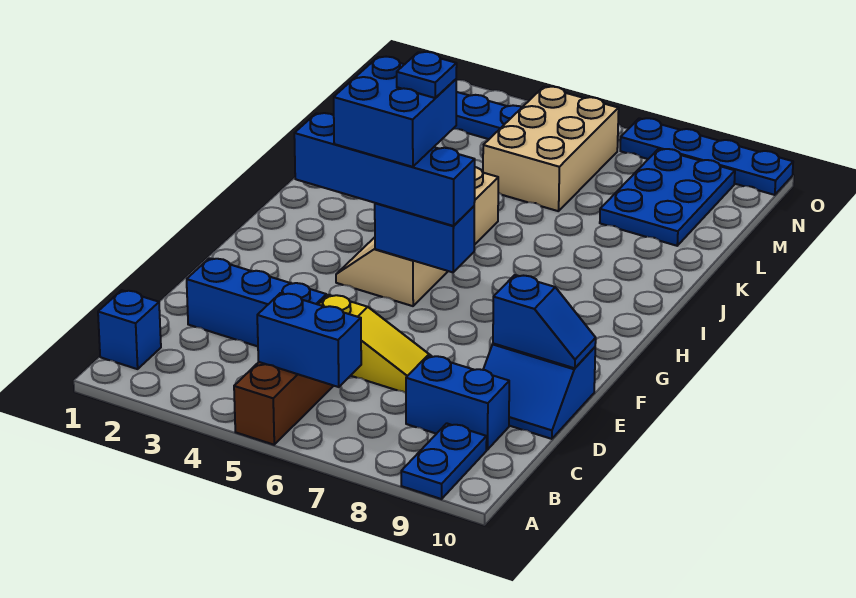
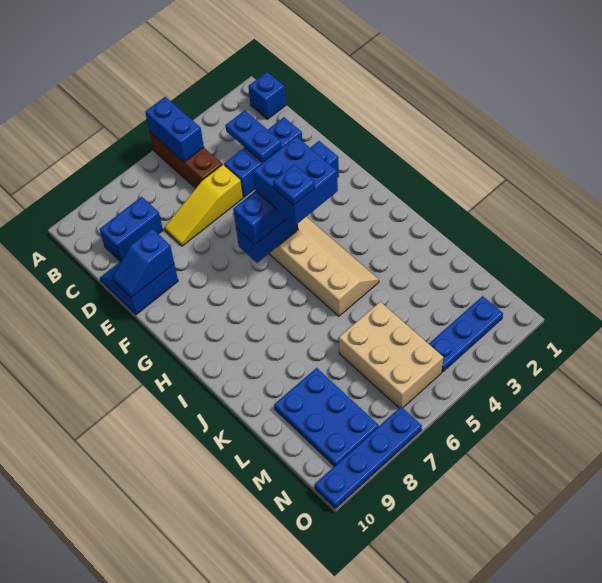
blue plate A9:B9 level 1 -> blue plate C3:D3 level 2
blue brick B5:B6 level 2 -> blue brick A5:B5 level 2

